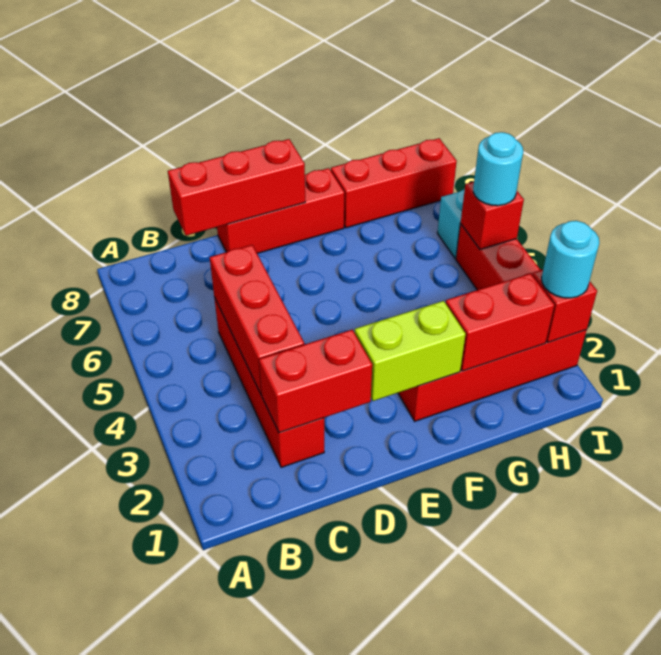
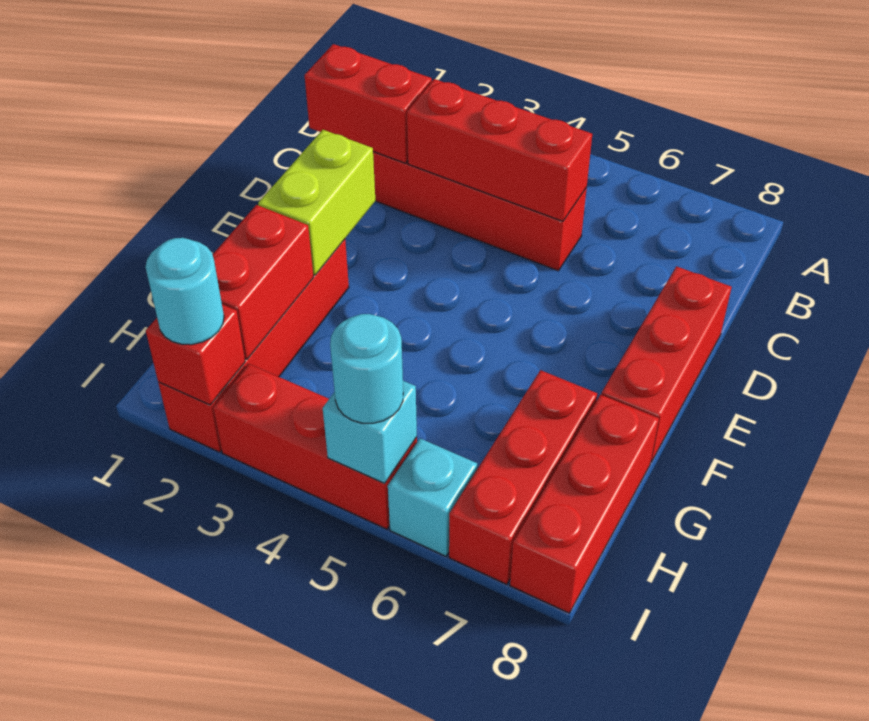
red brick C2:D2 level 2 -> red brick C1:C2 level 2
red brick C8:E8 level 2 -> red brick G7:I7 level 1
red brick I5 level 2 -> cyan brick I5 level 2

